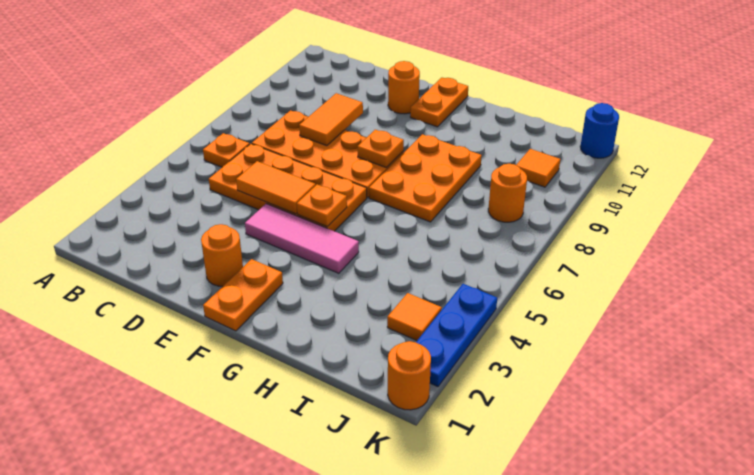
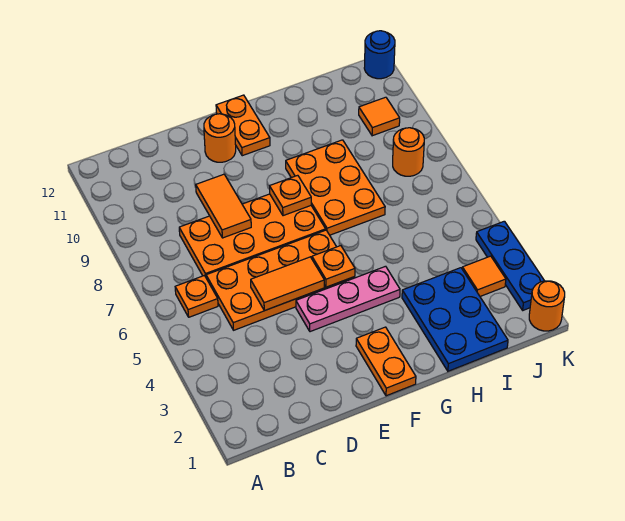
orange round brick E2 level 1 -> none
pink tile E4:G4 level 1 -> pink plate E4:G4 level 1
none -> blue plate H1:I3 level 1

